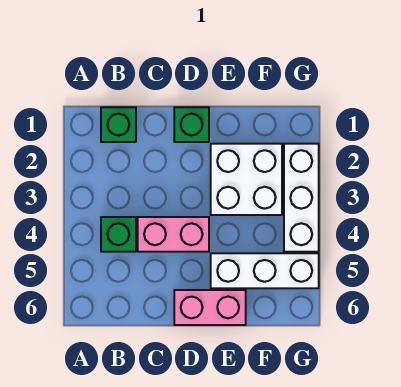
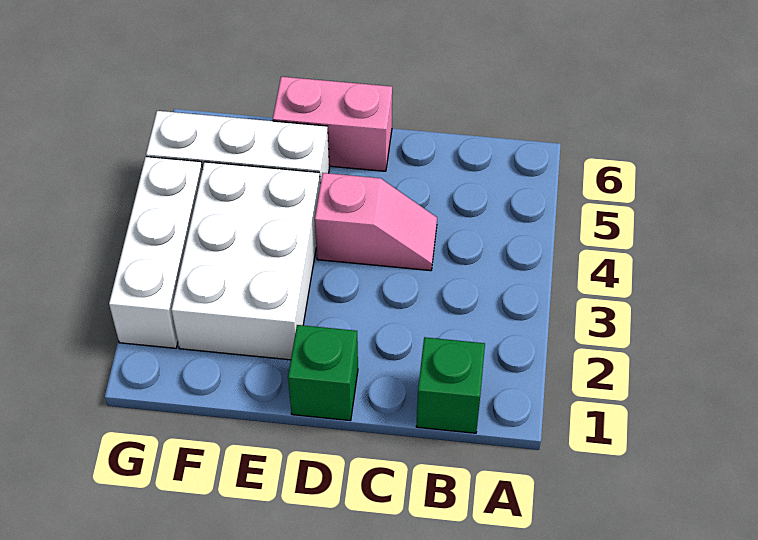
green brick B4 level 1 -> none
pink brick C4:D4 level 1 -> pink slope C4:D4 level 1 top D
white brick E2:F3 level 1 -> white brick E2:F4 level 1

